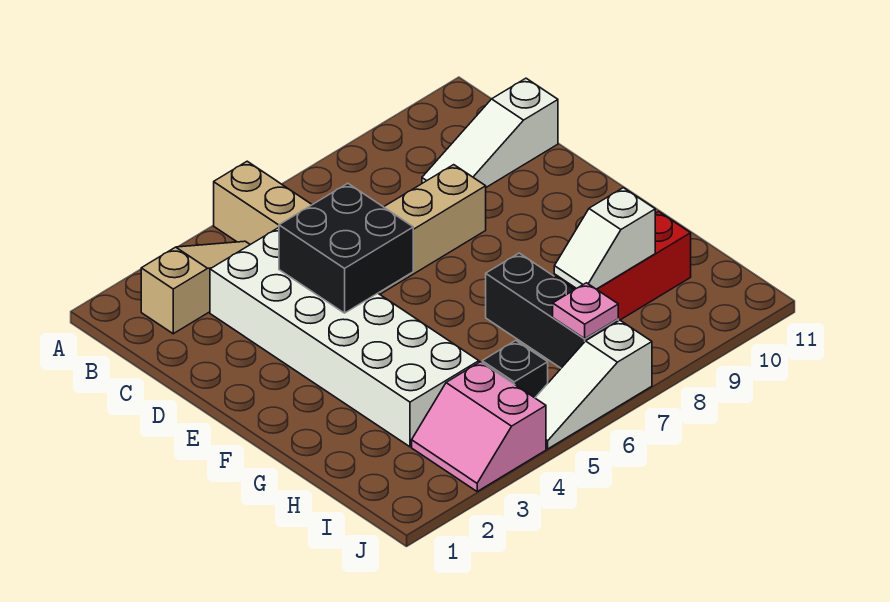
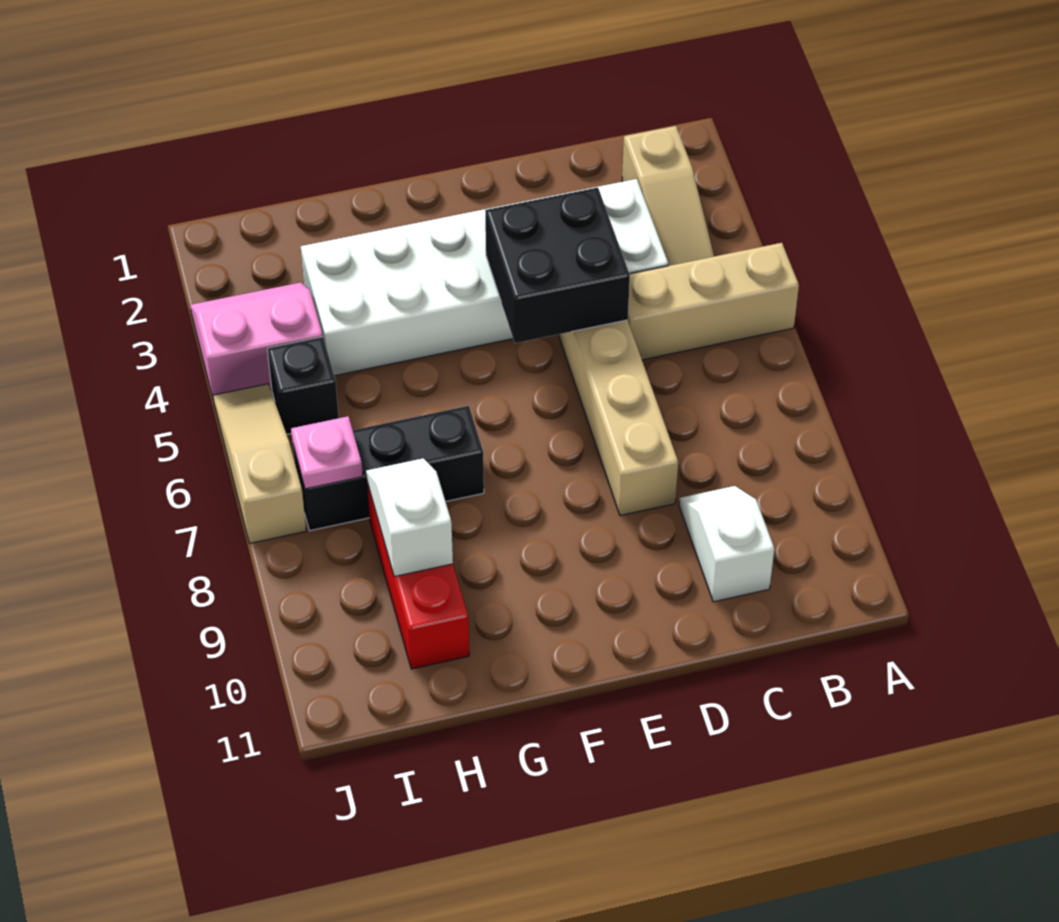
white slope C9:C11 level 1 top 11 -> white slope C9:C10 level 1 top 10
white slope J5:J7 level 1 top 7 -> tan slope J5:J7 level 1 top 7

